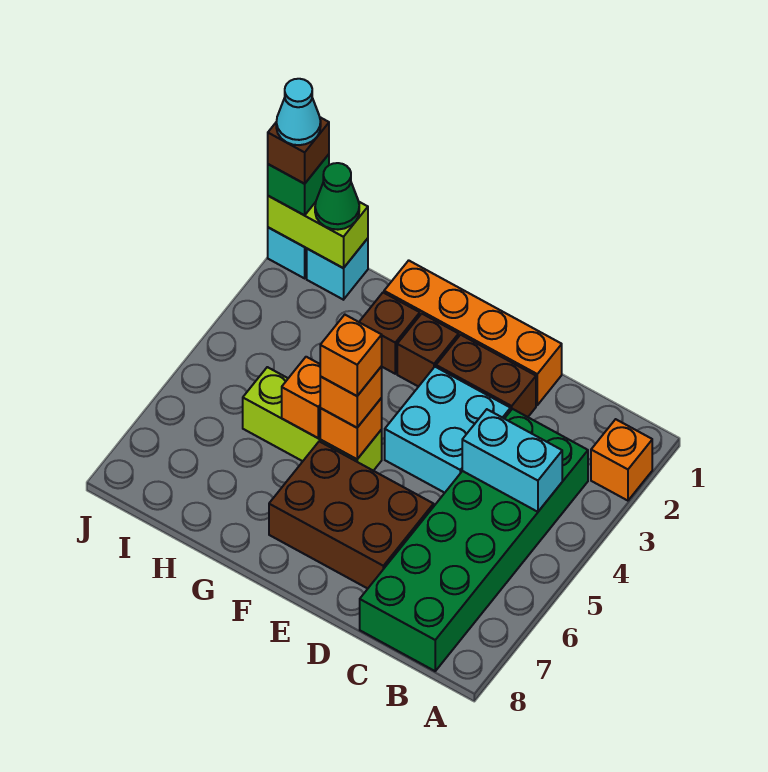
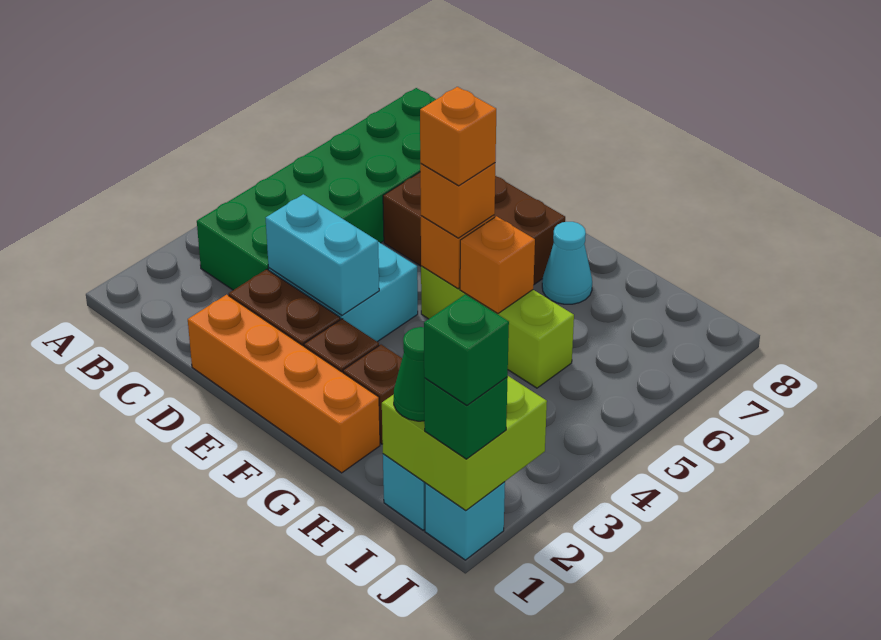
orange brick A2 level 1 -> none
cyan brick B4:C4 level 2 -> cyan brick D3:E3 level 2
lime brick I1:J1 level 2 -> lime brick I1:J2 level 2
brown brick J1 level 4 -> green brick J1 level 4
cyan cone J1 level 5 -> cyan cone G7 level 1

